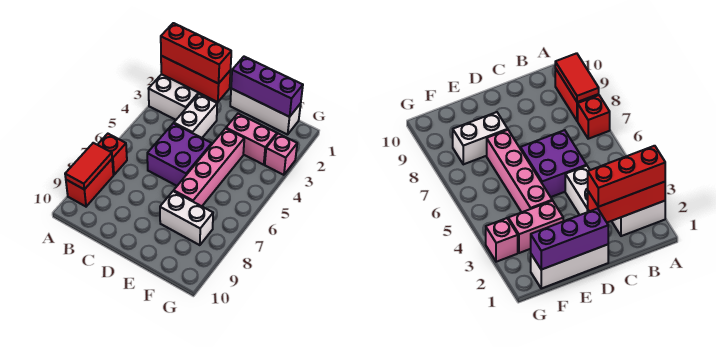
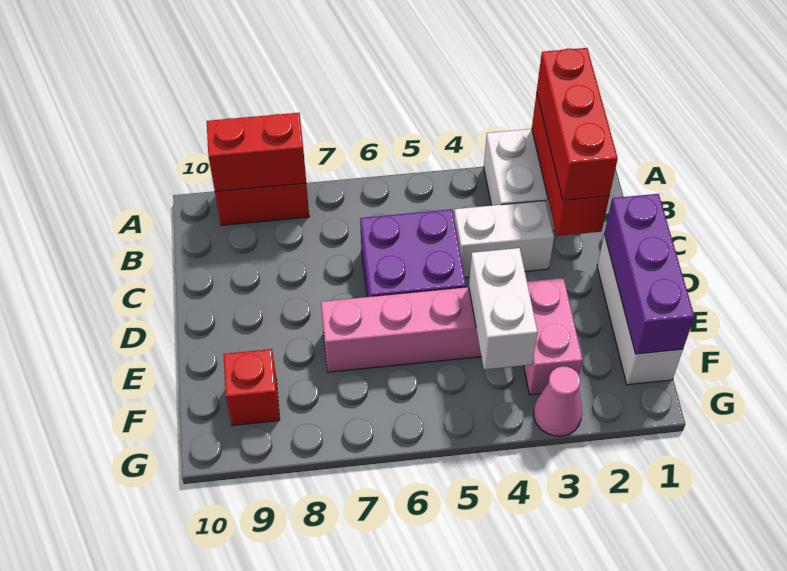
red brick A7 level 1 -> red brick F9 level 1
red tile A8:A9 level 2 -> red brick A8:A9 level 2
white brick E8:F8 level 1 -> white brick E4:F4 level 2
pink brick G3 level 1 -> pink cone G3 level 1

